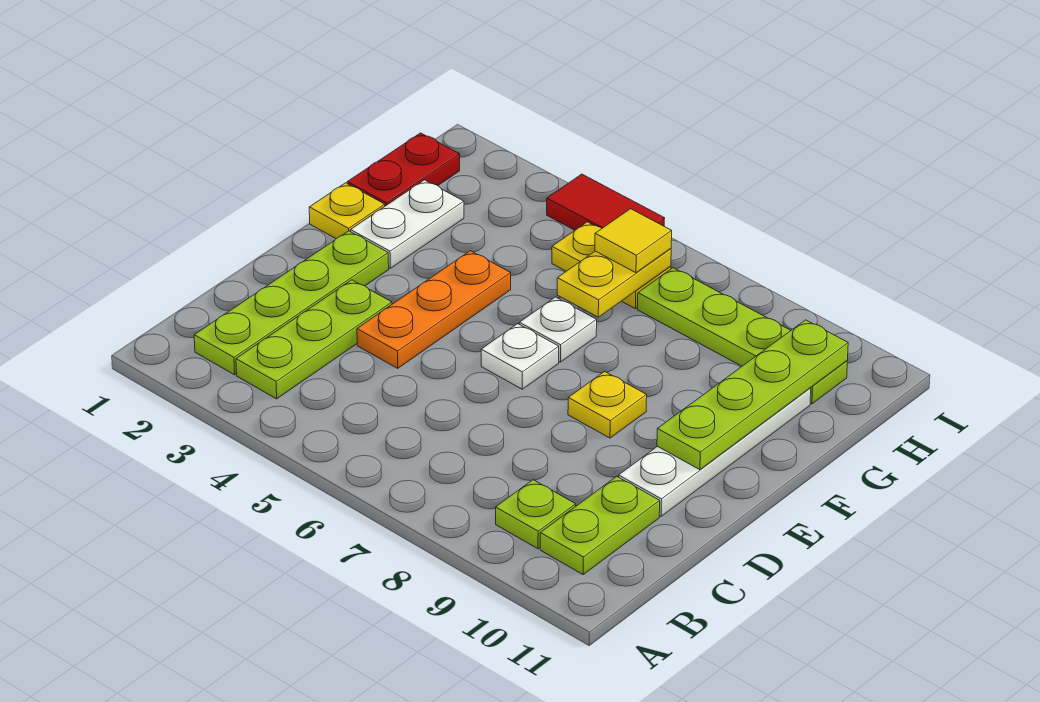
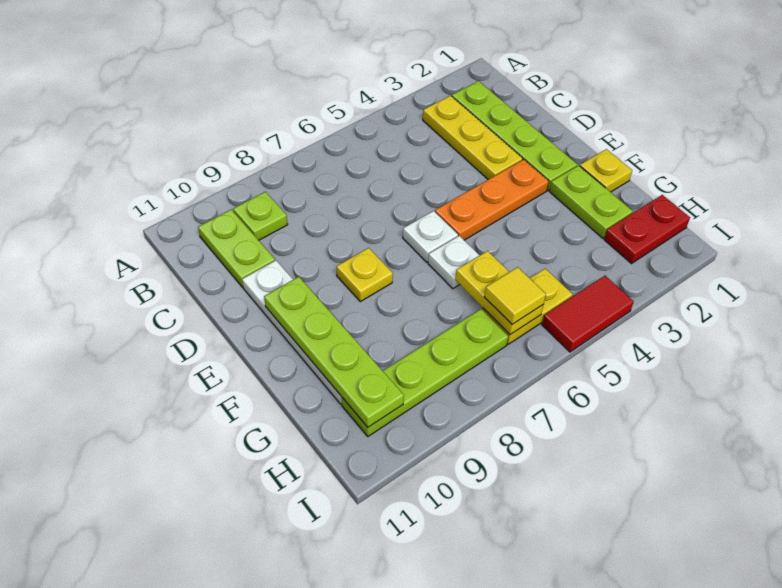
lime plate B3:D3 level 1 -> yellow plate B3:D3 level 1
orange plate D4:F4 level 1 -> orange plate E3:E5 level 1
white plate F2:G2 level 1 -> lime plate F2:G2 level 1
red plate G1:H1 level 1 -> red plate H1:H2 level 1

